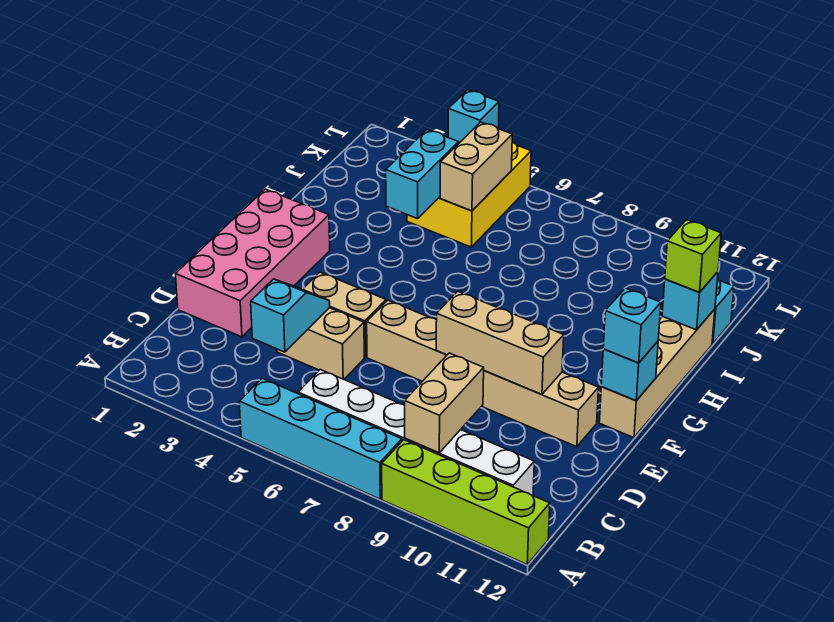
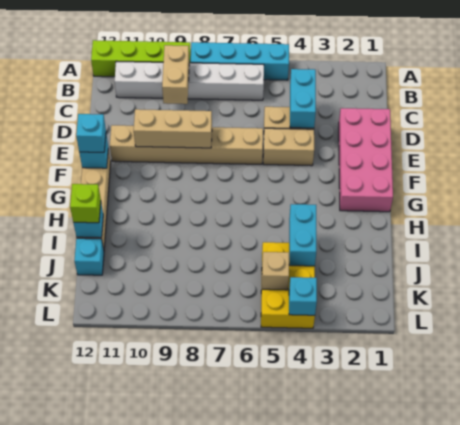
cyan slope C4:D4 level 2 top C -> cyan brick C4:D4 level 2
tan brick J5:K5 level 2 -> tan brick K5 level 2

